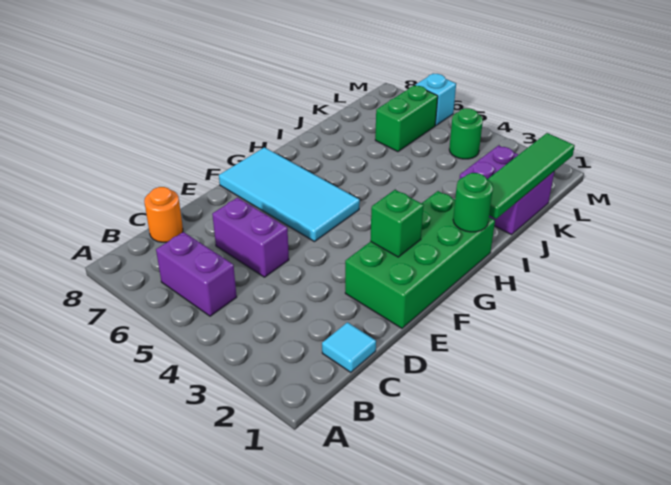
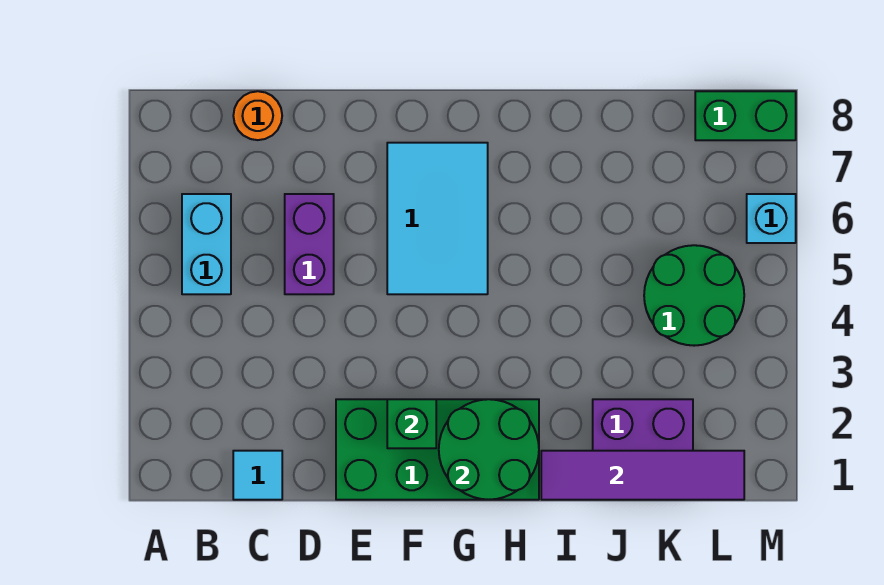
purple brick B5:B6 level 1 -> cyan brick B5:B6 level 1
cyan tile F5:G8 level 1 -> cyan tile F5:G7 level 1
green round brick H1 level 2 -> green round brick G1:H2 level 2
green tile I1:L1 level 2 -> purple tile I1:L1 level 2
green brick K6:L6 level 1 -> green brick L8:M8 level 1
green round brick L4 level 1 -> green round brick K4:L5 level 1

